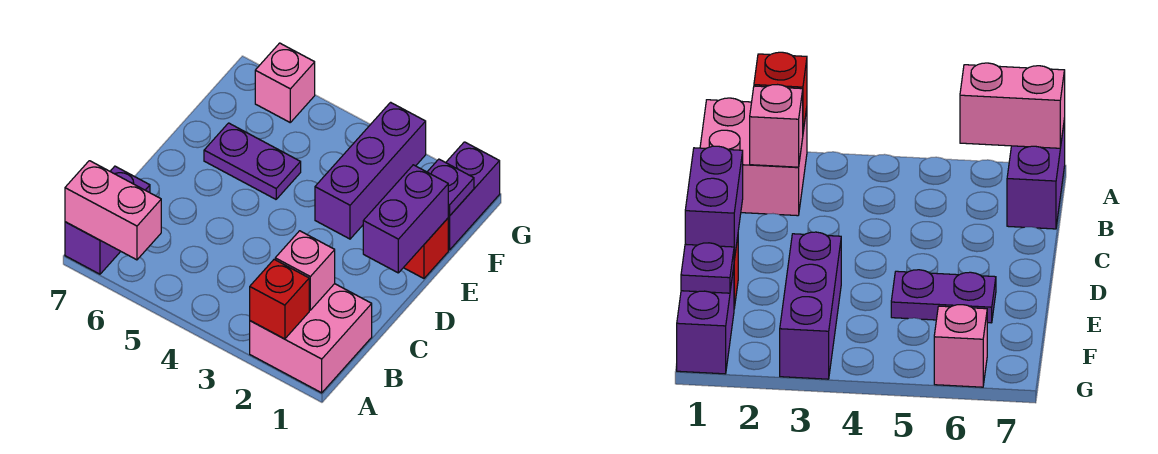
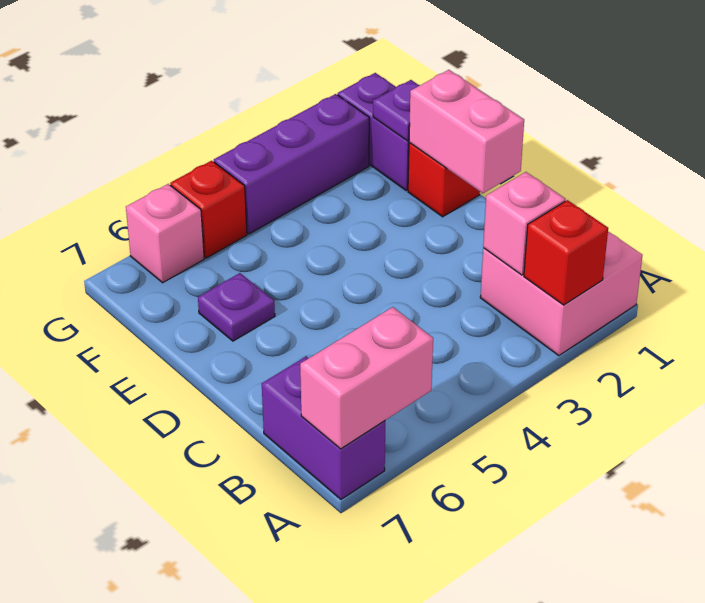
purple brick D1:E1 level 2 -> pink brick D1:E1 level 2
purple brick E3:G3 level 1 -> purple brick G2:G4 level 1
purple plate E5:E6 level 1 -> purple plate E6 level 1
none -> red brick G5 level 1

